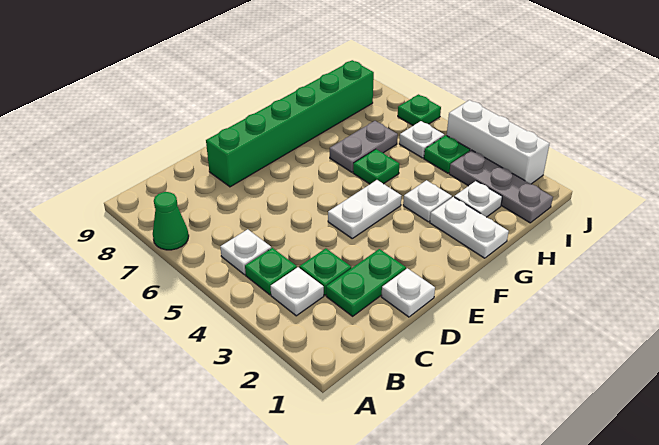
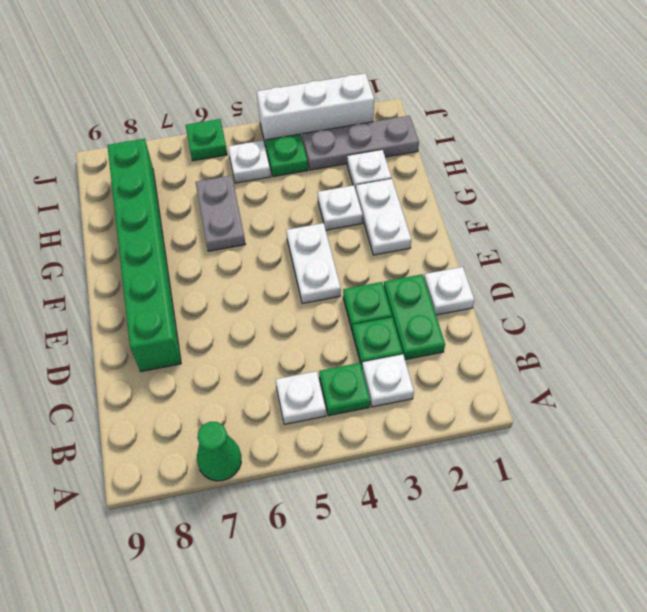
white plate G1:G2 level 1 -> white plate F2:G2 level 1
green plate G5 level 1 -> green plate D3 level 1

